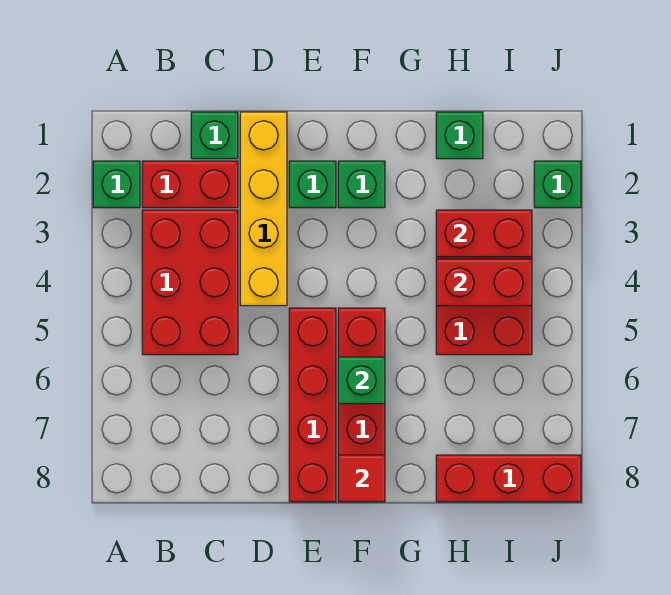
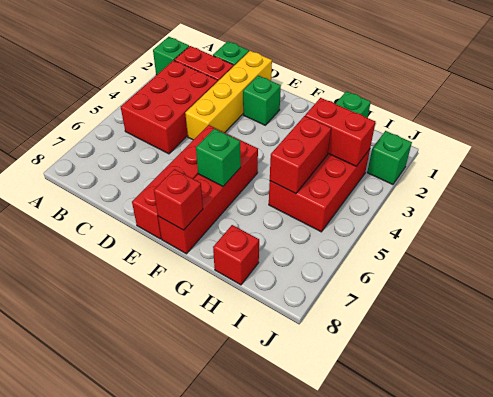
green brick F2 level 1 -> none
red tile F8 level 2 -> red brick F8 level 2
red brick H4:I4 level 2 -> red brick H4:H5 level 2
red brick H8:J8 level 1 -> red brick H8 level 1

